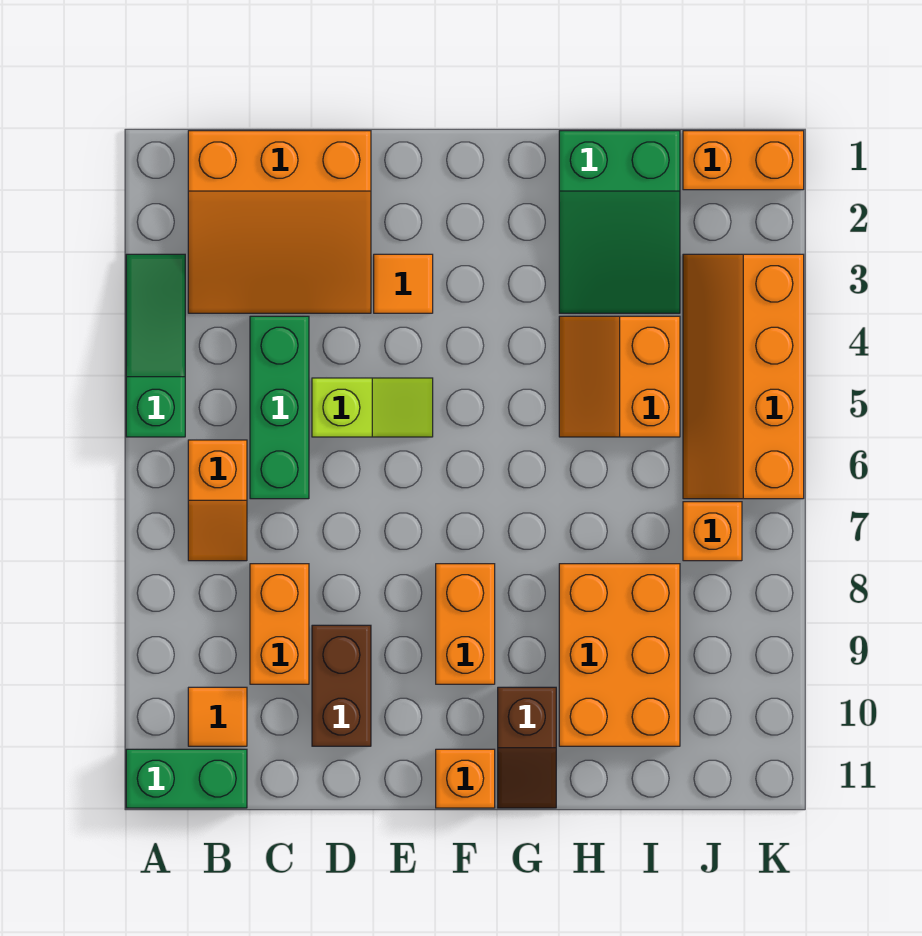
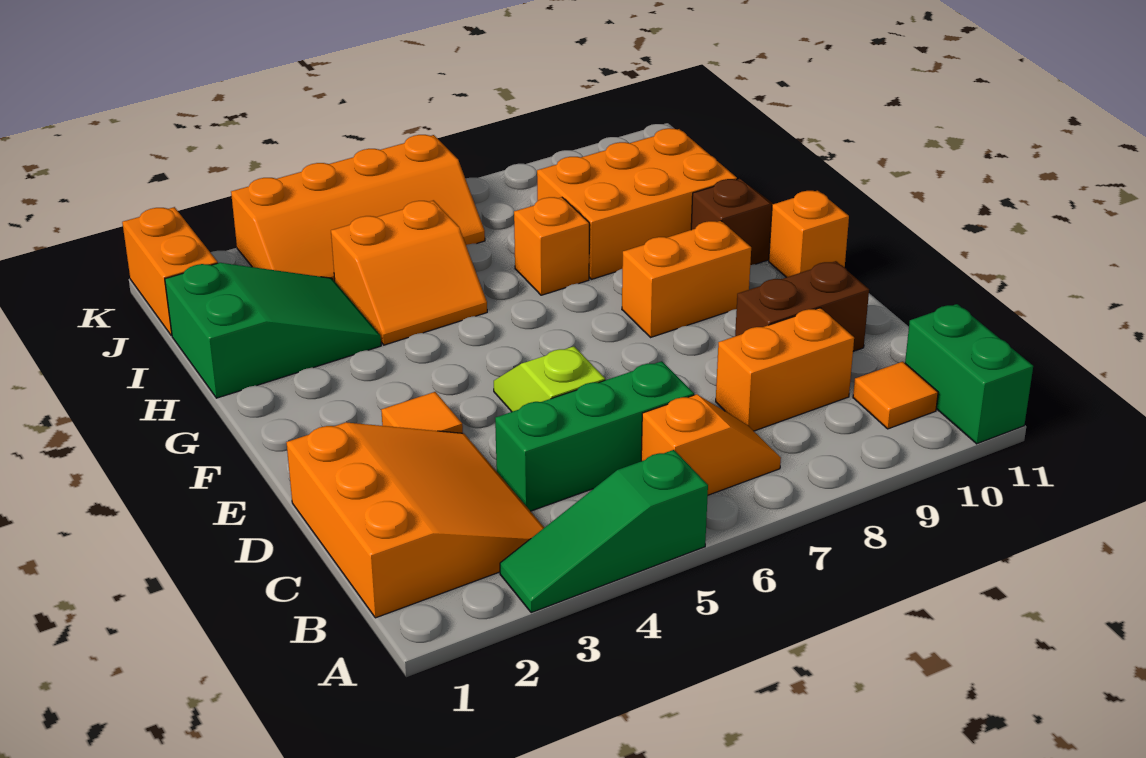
orange brick J7 level 1 -> orange brick H7 level 1

